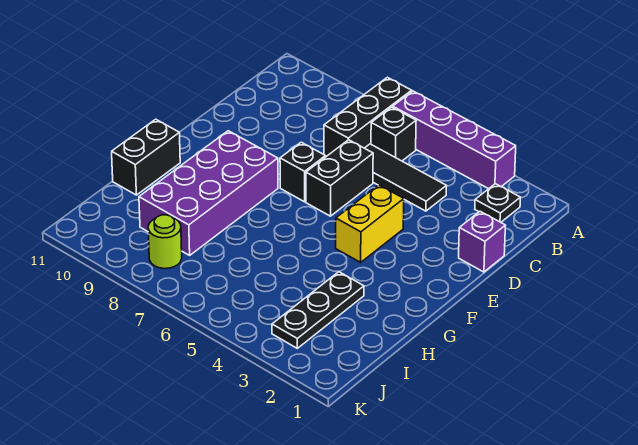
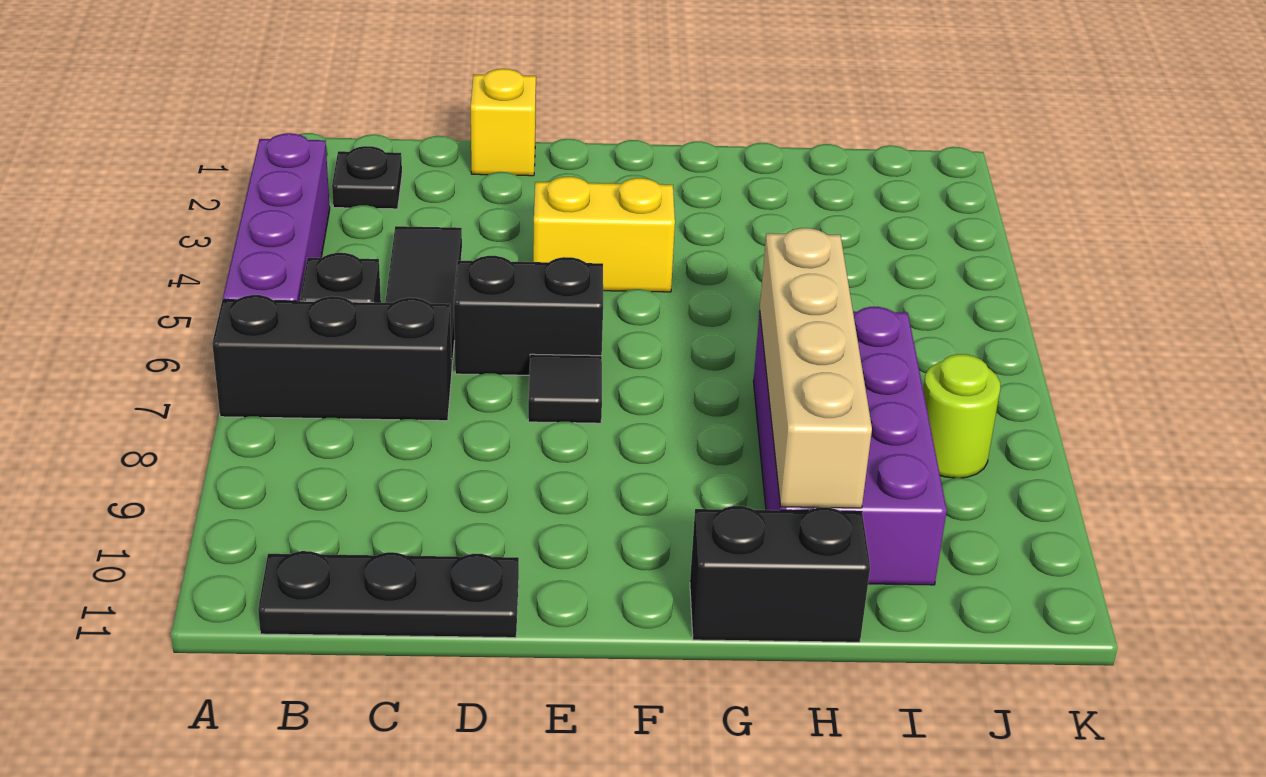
purple brick D1 level 1 -> yellow brick D1 level 1
black brick E7 level 1 -> black tile E7 level 1
purple brick F8:I9 level 1 -> purple brick H7:I10 level 1
black plate H3:J3 level 1 -> black plate B11:D11 level 1
none -> tan brick H7:H10 level 2

